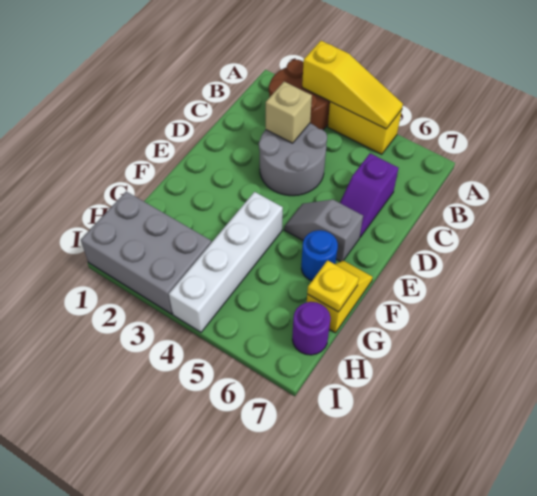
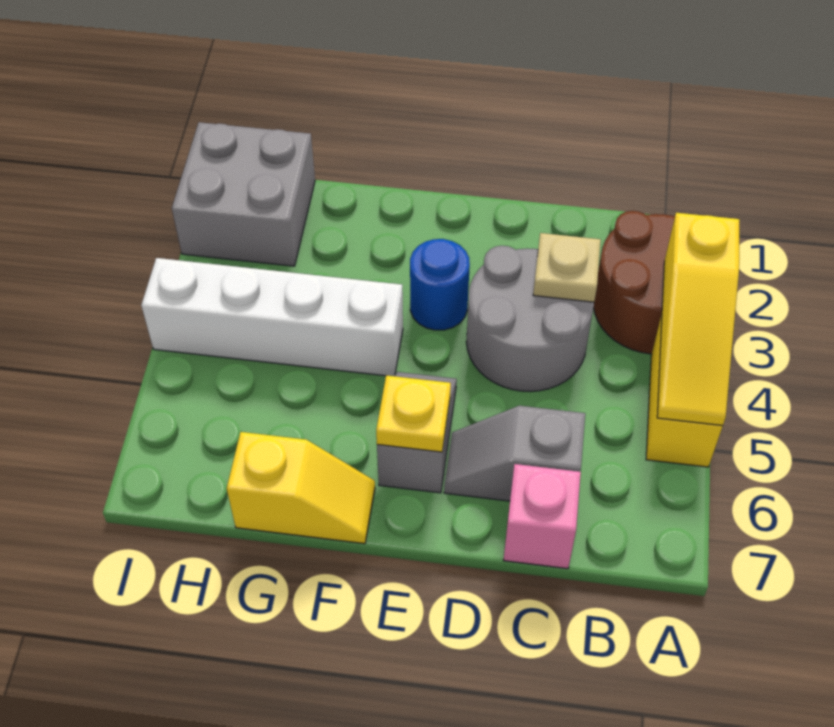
tan brick C3 level 2 -> tan plate C3 level 2
purple slope C6:D6 level 1 top C -> grey slope C6:D6 level 1 top C
none -> pink brick C7 level 1
blue round brick F6 level 1 -> blue round brick E3 level 1
yellow plate G7 level 2 -> yellow plate E6 level 2
grey brick H1:I3 level 1 -> grey brick H1:I2 level 1
purple round brick H7 level 1 -> none

